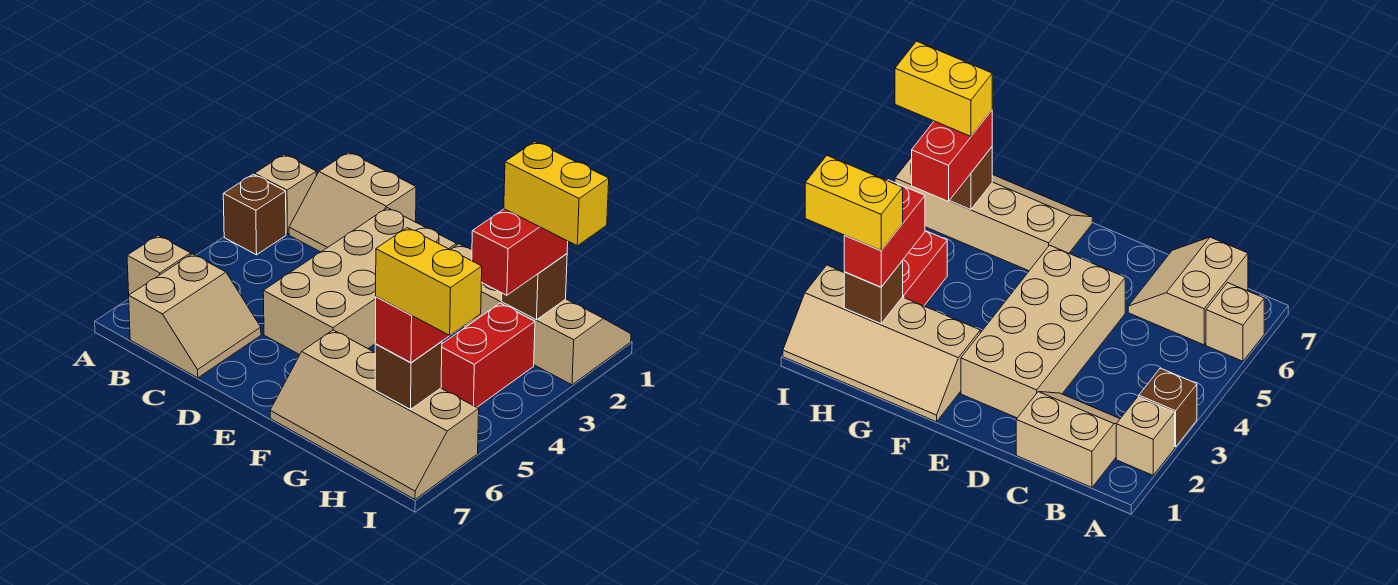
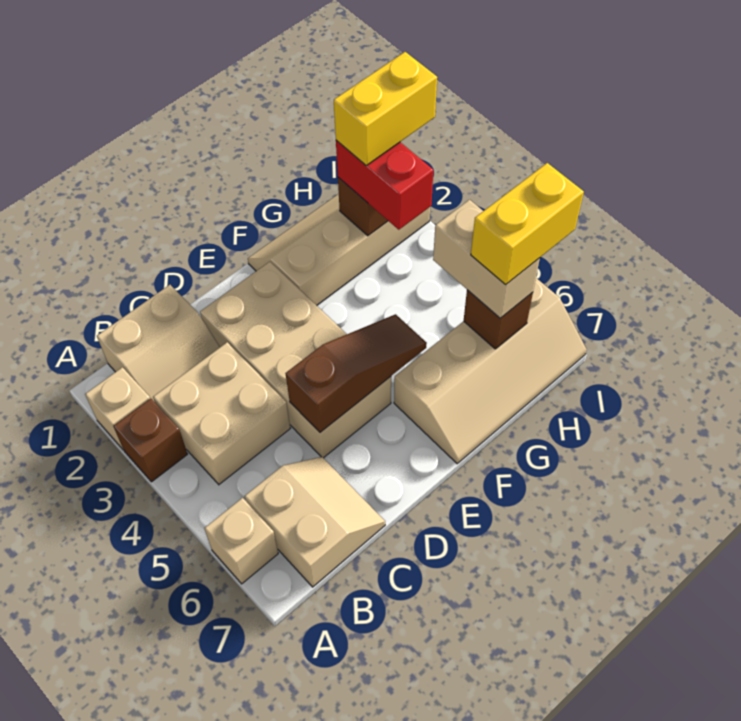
none -> tan brick B3:C4 level 1
none -> brown slope D5:F5 level 2 top D
red brick H3:H4 level 1 -> none
red brick H5:H6 level 3 -> tan brick H5:H6 level 3

